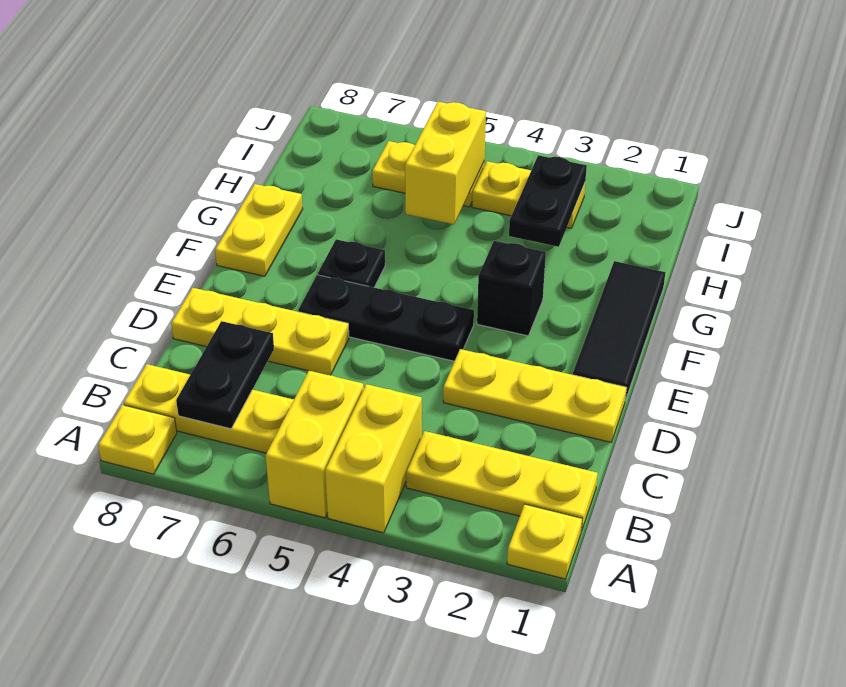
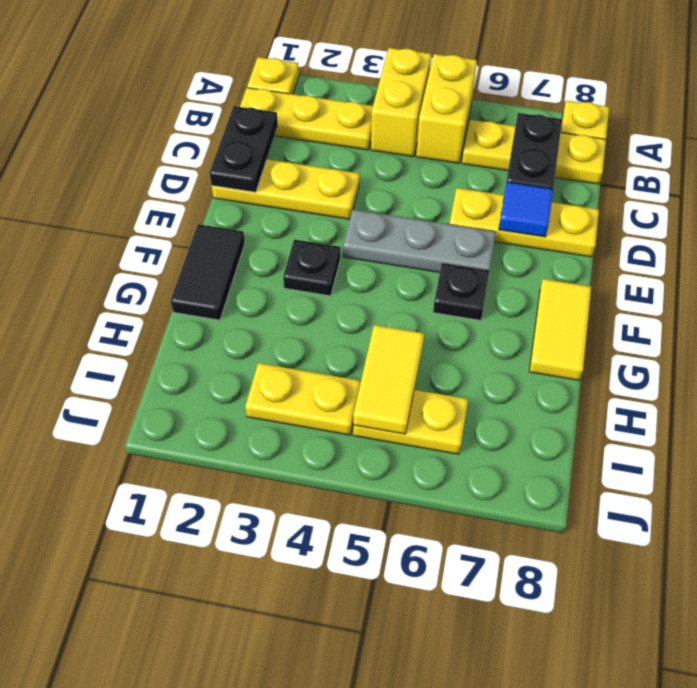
none -> blue tile D7 level 2
black tile E1:G1 level 1 -> black tile F1:G1 level 1
black plate E4:E6 level 1 -> grey plate E4:E6 level 1
black brick F3 level 1 -> black plate F3 level 1
yellow plate F8:G8 level 1 -> yellow tile F8:G8 level 1
black plate H3:I3 level 2 -> black plate C1:D1 level 2
yellow brick H5:I5 level 2 -> yellow tile H5:I5 level 2

